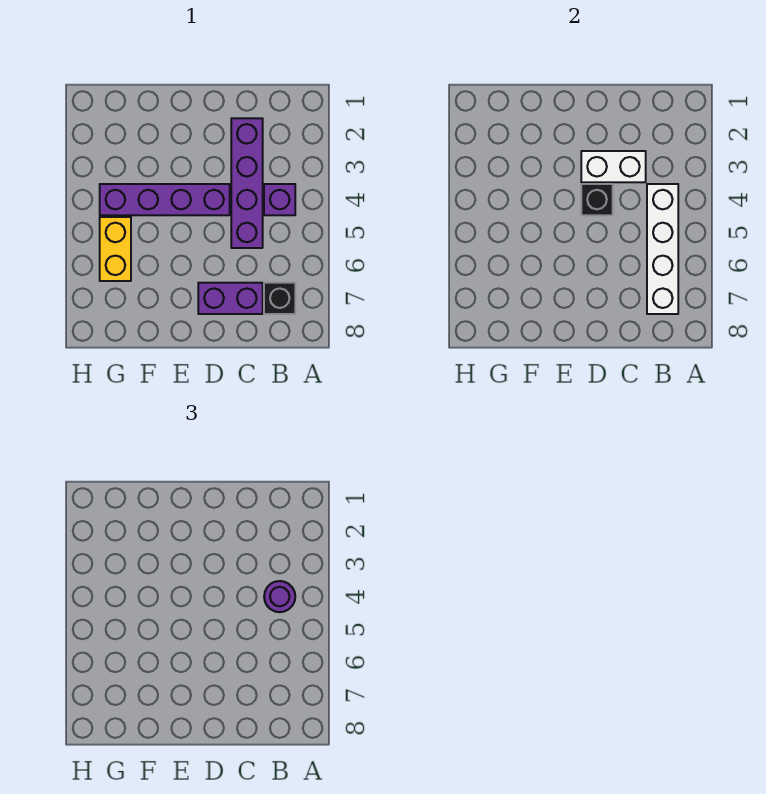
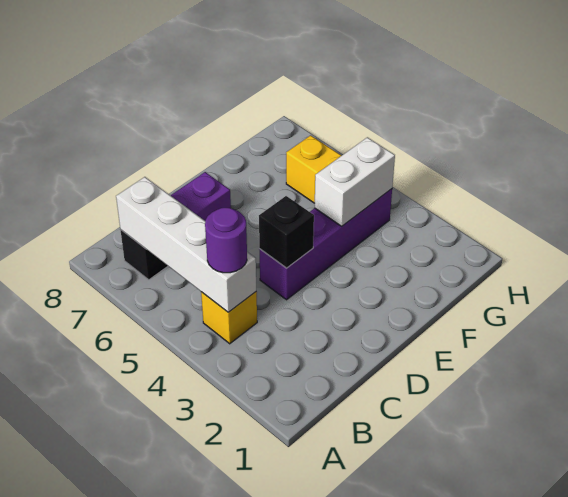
purple brick B4 level 1 -> yellow brick B4 level 1
purple brick C2:C5 level 1 -> none
white brick C3:D3 level 2 -> white brick F4:G4 level 2

